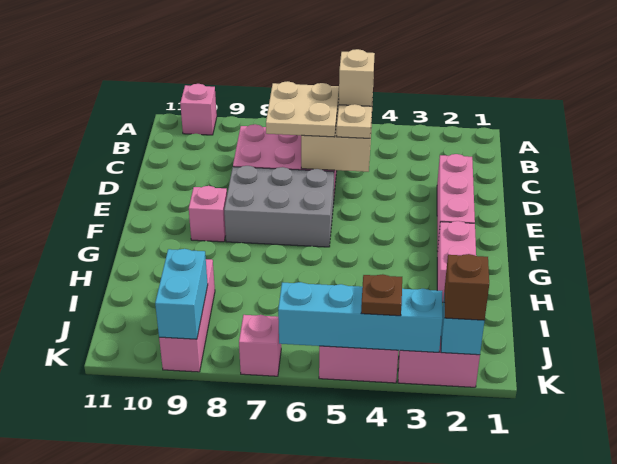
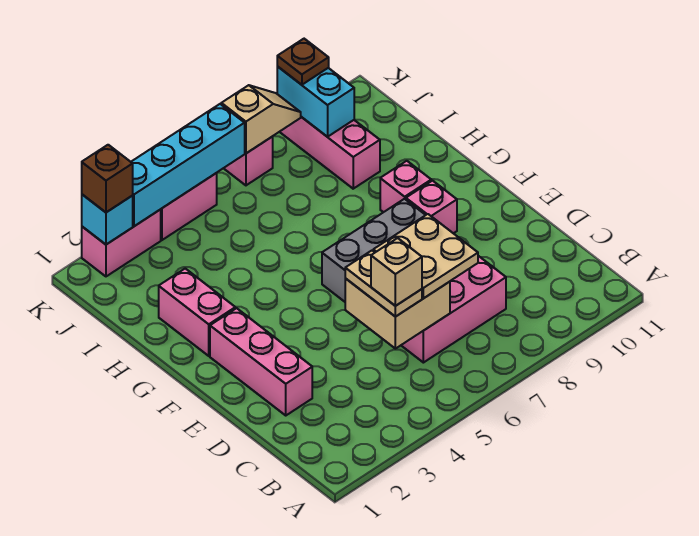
pink brick A10 level 1 -> pink brick G9 level 1
brown plate K4 level 3 -> brown plate K9 level 3
none -> tan slope K7:K8 level 2 top 7

